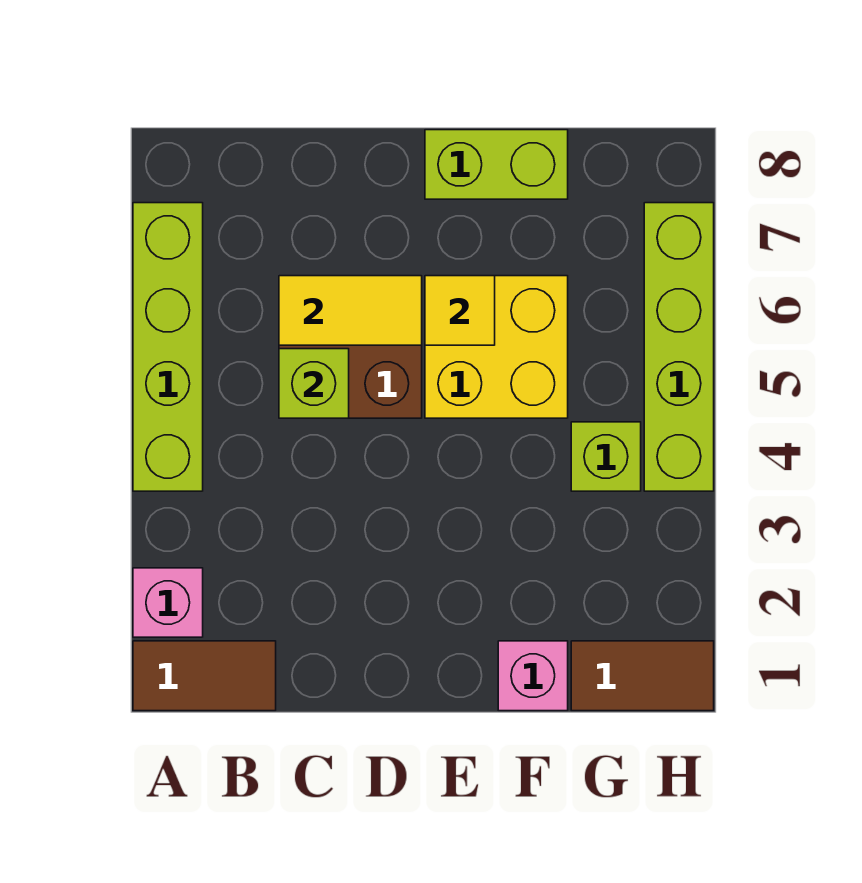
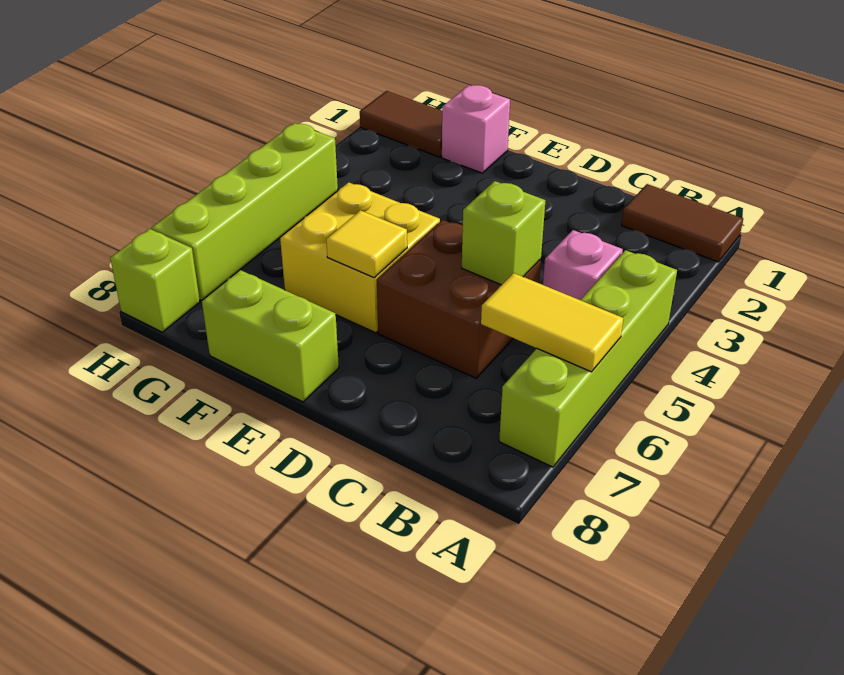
pink brick A2 level 1 -> pink brick B4 level 1
yellow tile C6:D6 level 2 -> yellow tile A6:B6 level 2
lime brick G4 level 1 -> lime brick H8 level 1

